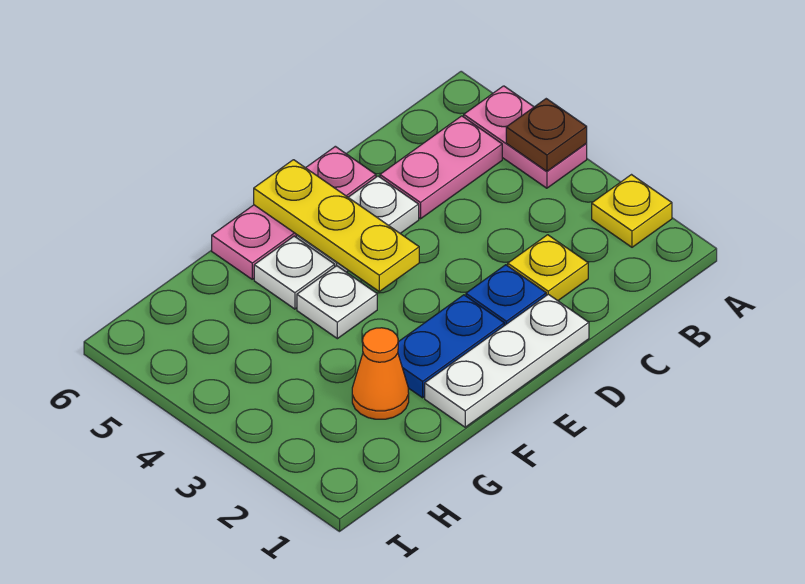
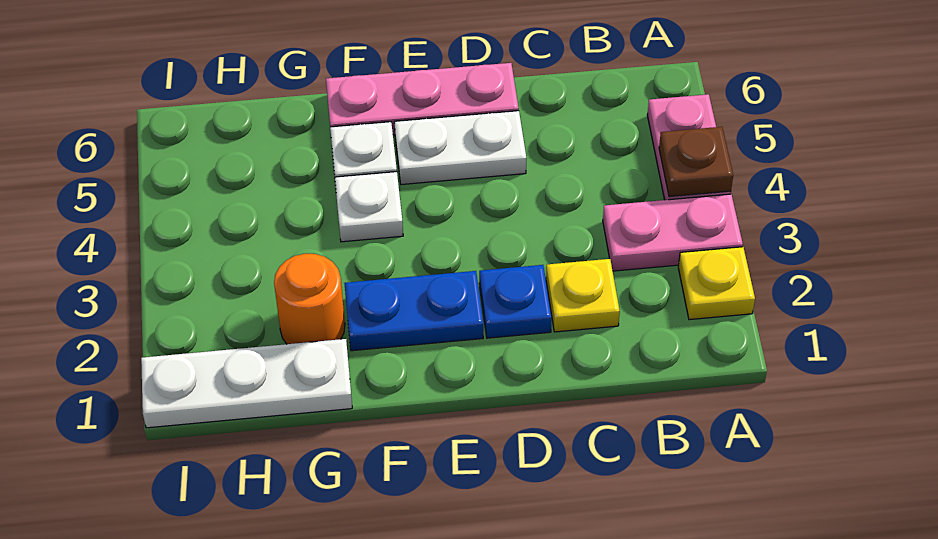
pink plate B5:C5 level 1 -> pink plate A3:B3 level 1
white plate D1:F1 level 1 -> white plate G1:I1 level 1
yellow plate E4:E6 level 2 -> none
orange cone G2 level 1 -> orange round brick G2 level 1

